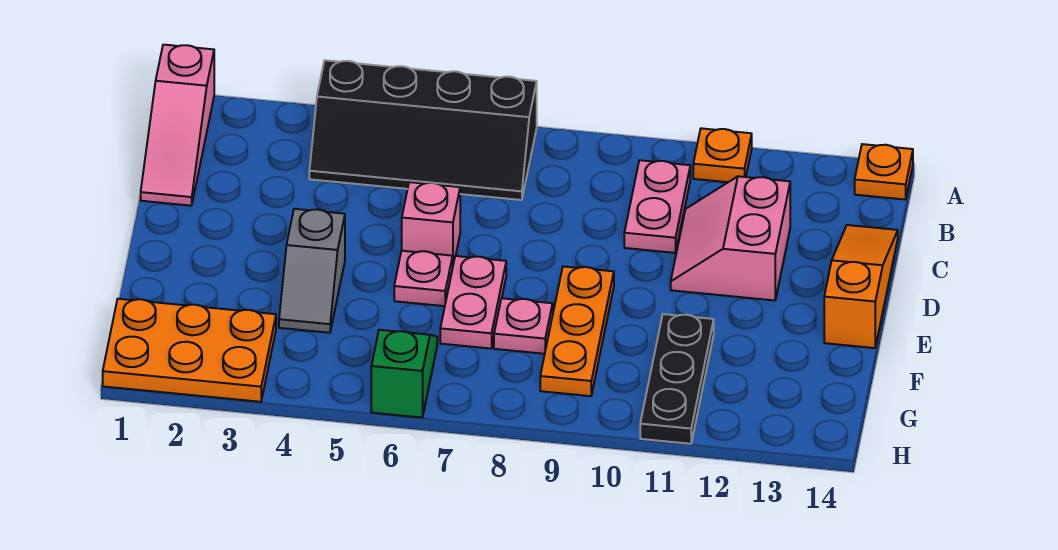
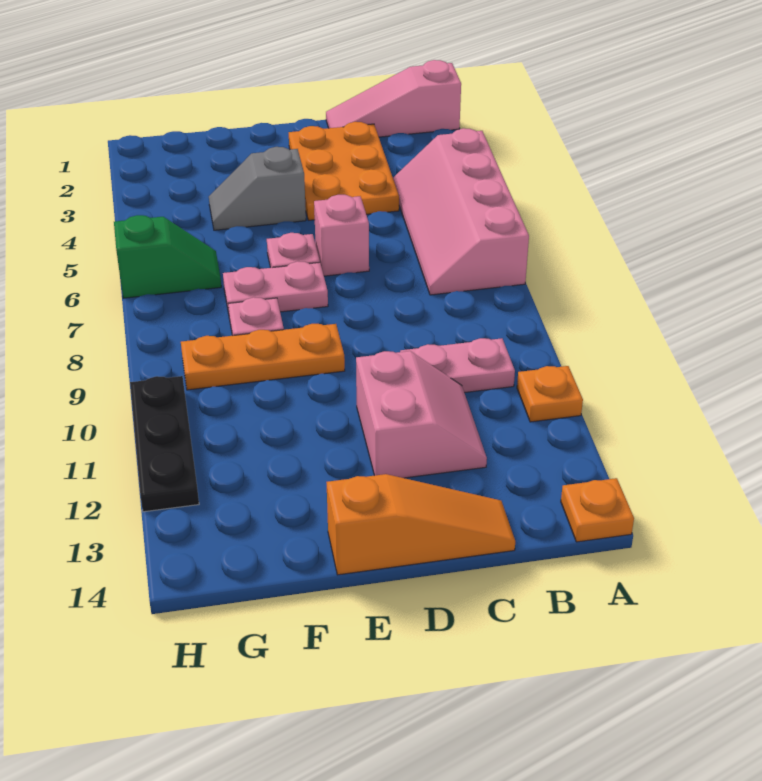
black slope A4:B7 level 1 top A -> pink slope A4:B7 level 1 top A
pink slope C11:D12 level 1 top 12 -> pink slope C11:D12 level 1 top D
black plate F11:H11 level 1 -> black plate H10:H12 level 1
orange plate G1:H3 level 1 -> orange plate C2:D4 level 1

